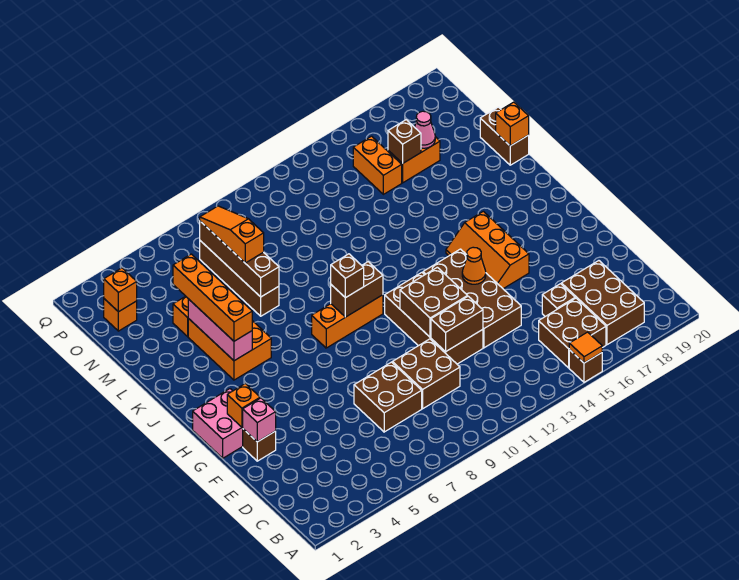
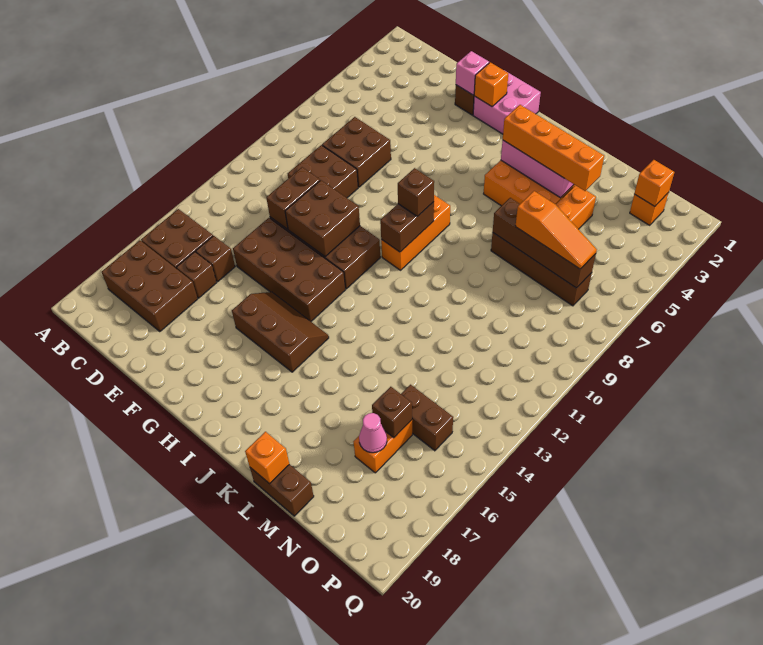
brown brick A15 level 1 -> brown brick D15 level 1
orange tile A15 level 2 -> none
orange cone G14 level 2 -> none
orange slope G15:I16 level 1 top 16 -> brown slope G15:I16 level 1 top 16
orange brick N15:O15 level 1 -> brown brick N15:O15 level 1

